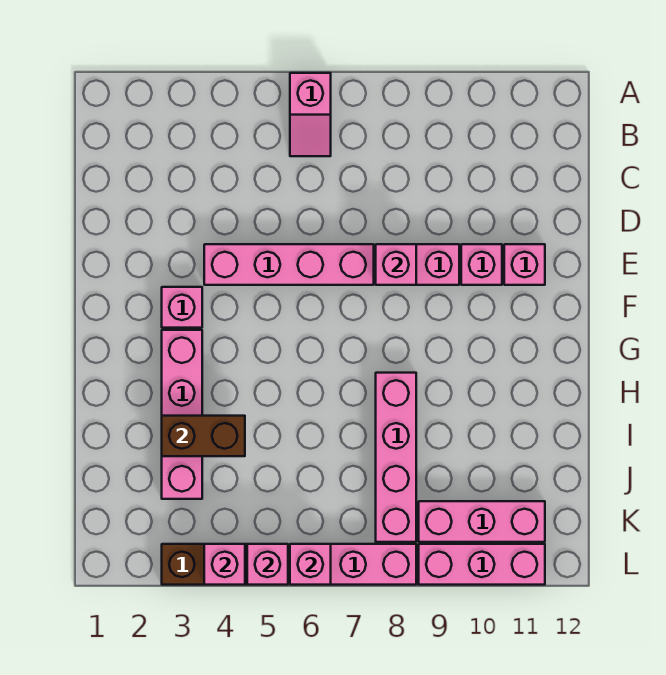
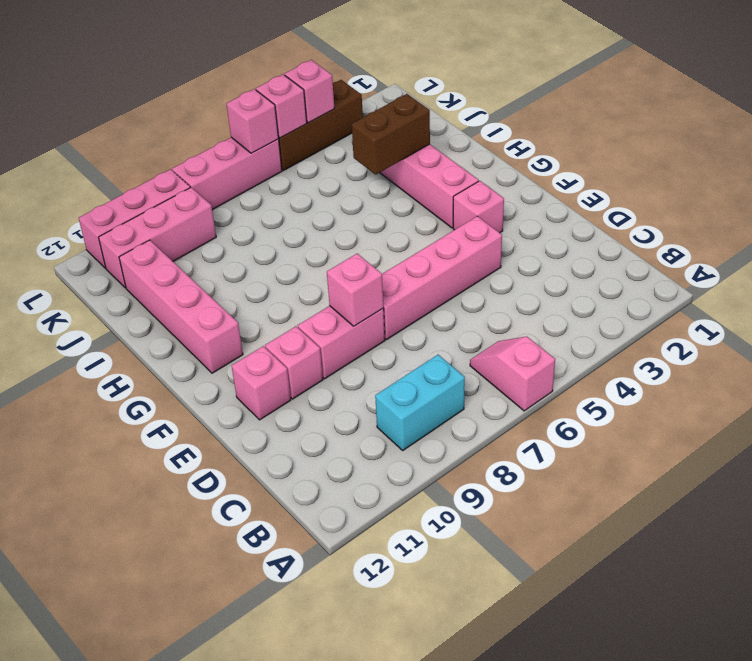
none -> cyan brick B8:B9 level 1
pink brick H8:K8 level 1 -> pink brick G11:J11 level 1

